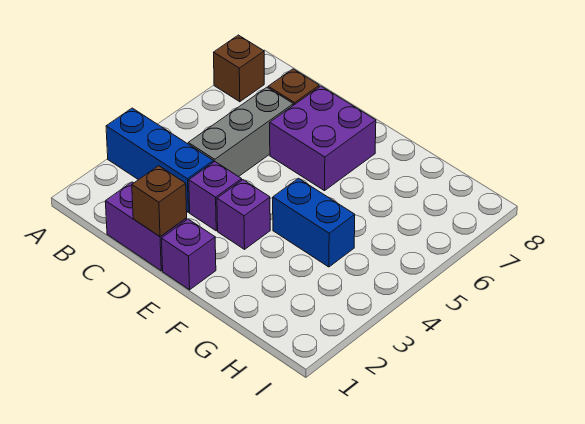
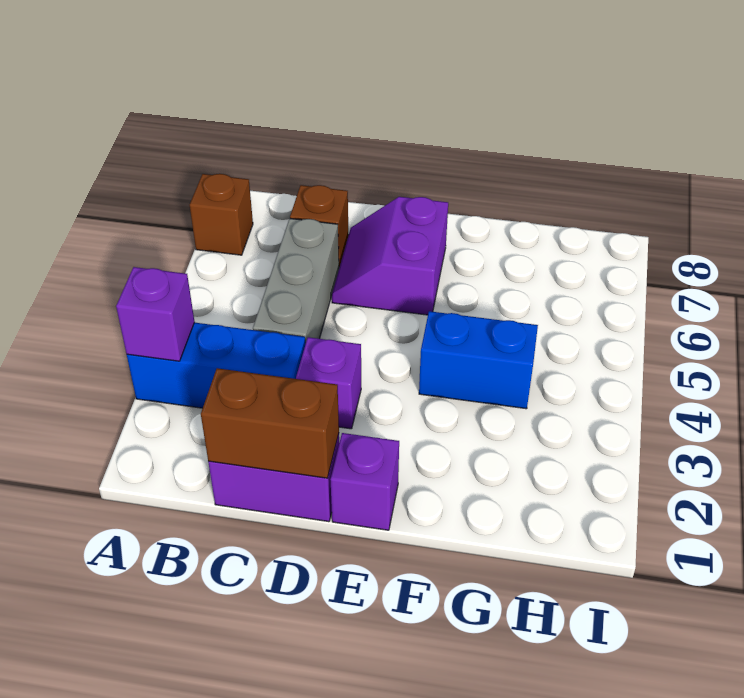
brown brick D1 level 2 -> brown brick C1:D1 level 2
purple brick D6:E7 level 1 -> purple slope D6:E7 level 1 top E
purple brick E3 level 1 -> purple brick A3 level 2

